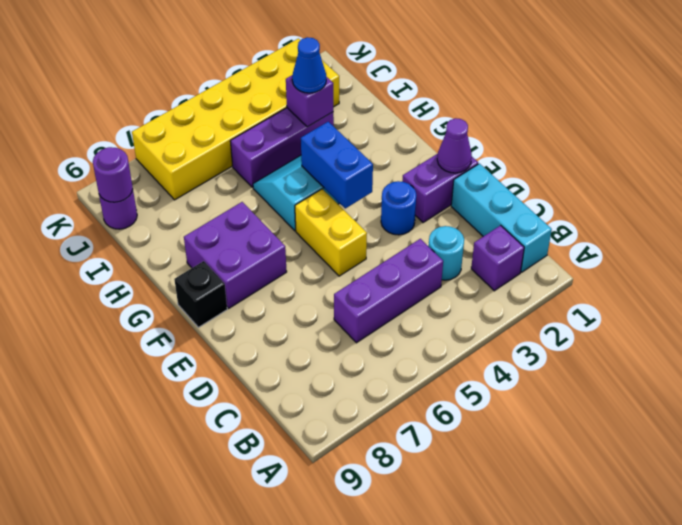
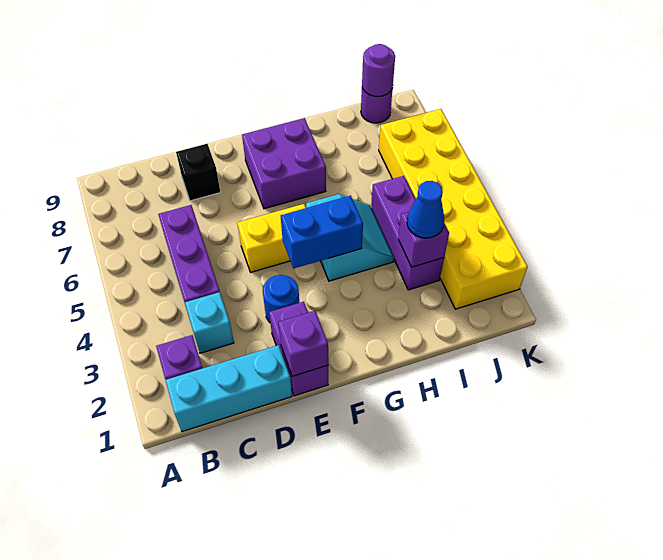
cyan round brick C3 level 1 -> cyan brick C3 level 1
purple cone E1 level 2 -> purple brick E1 level 2
black brick F9 level 1 -> black brick D8 level 1

